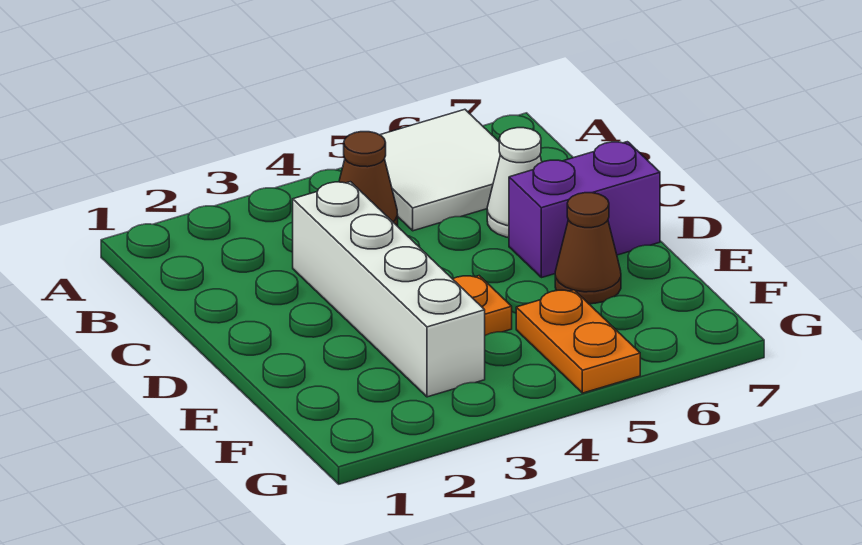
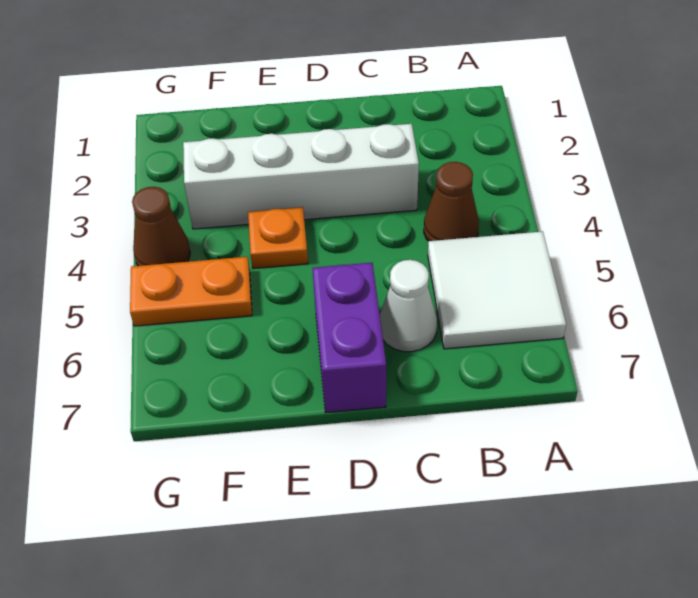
brown cone E6 level 1 -> brown cone G4 level 1

